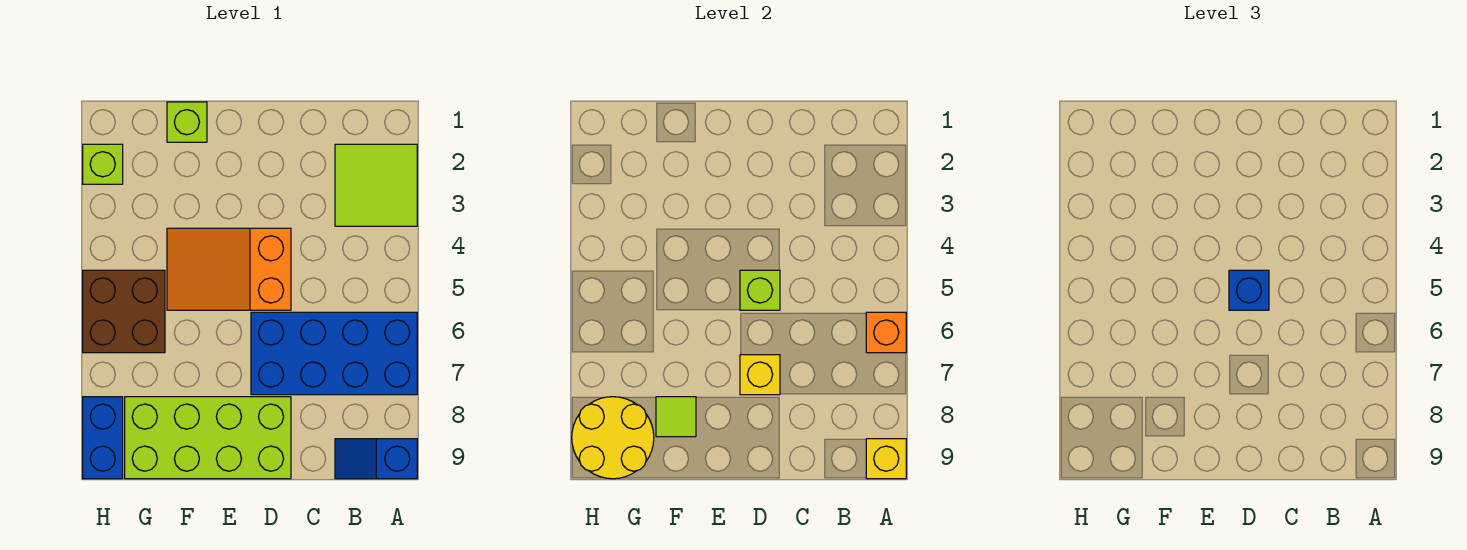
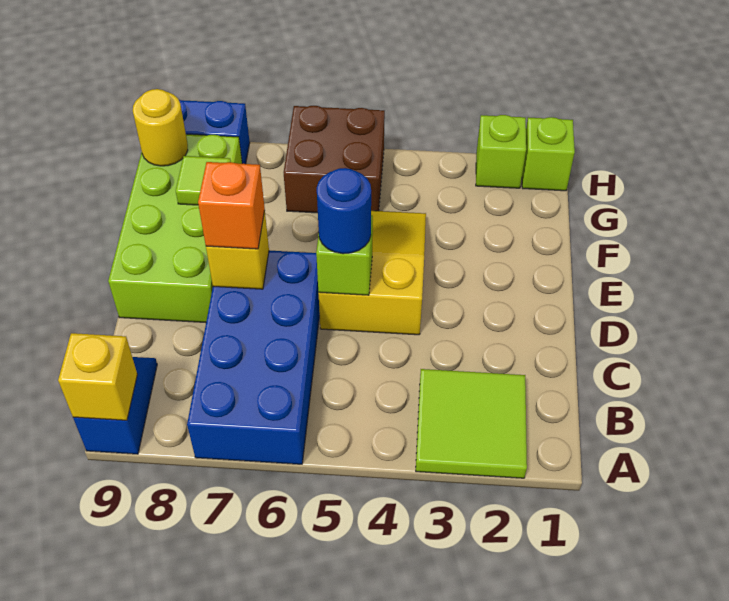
orange brick A6 level 2 -> orange brick D7 level 3
orange slope D4:F5 level 1 top D -> yellow slope D4:F5 level 1 top D
blue brick D5 level 3 -> blue round brick D5 level 3
lime brick F1 level 1 -> lime brick H1 level 1
yellow round brick G8:H9 level 2 -> yellow round brick G9 level 2

